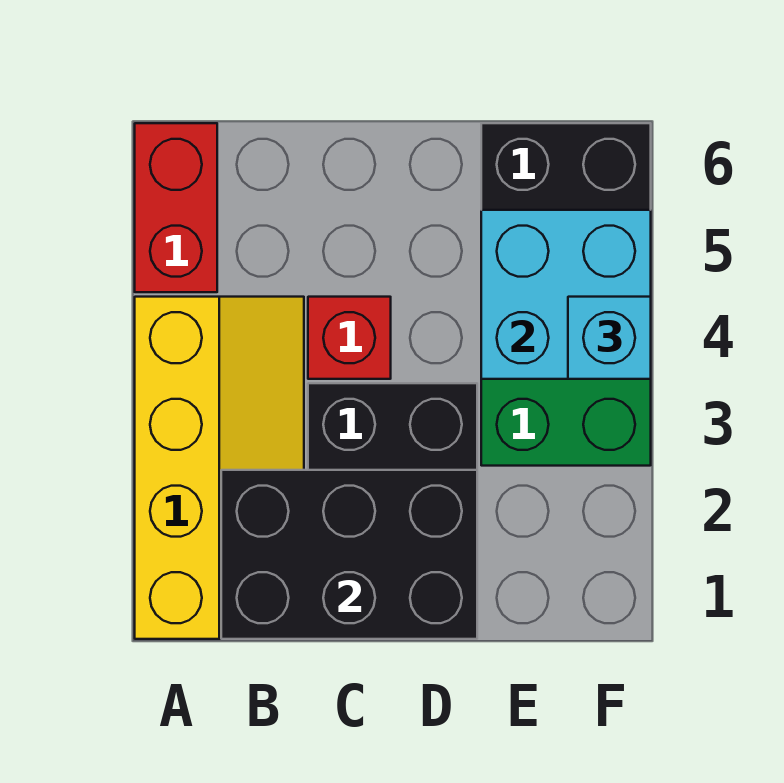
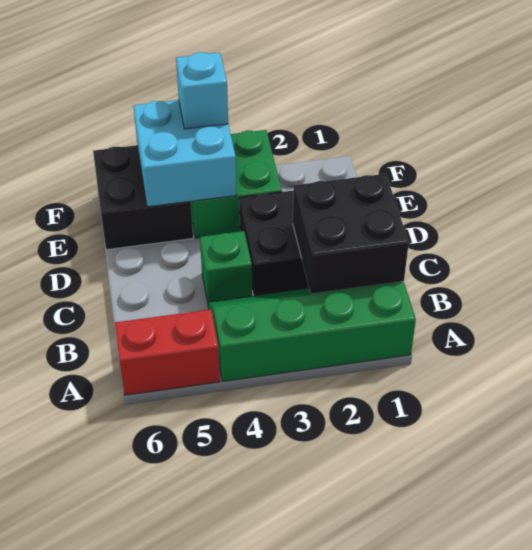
yellow slope A1:B4 level 1 top A -> green slope A1:B4 level 1 top A
black brick B1:D2 level 2 -> black brick B1:C2 level 2
red brick C4 level 1 -> green brick C4 level 1

